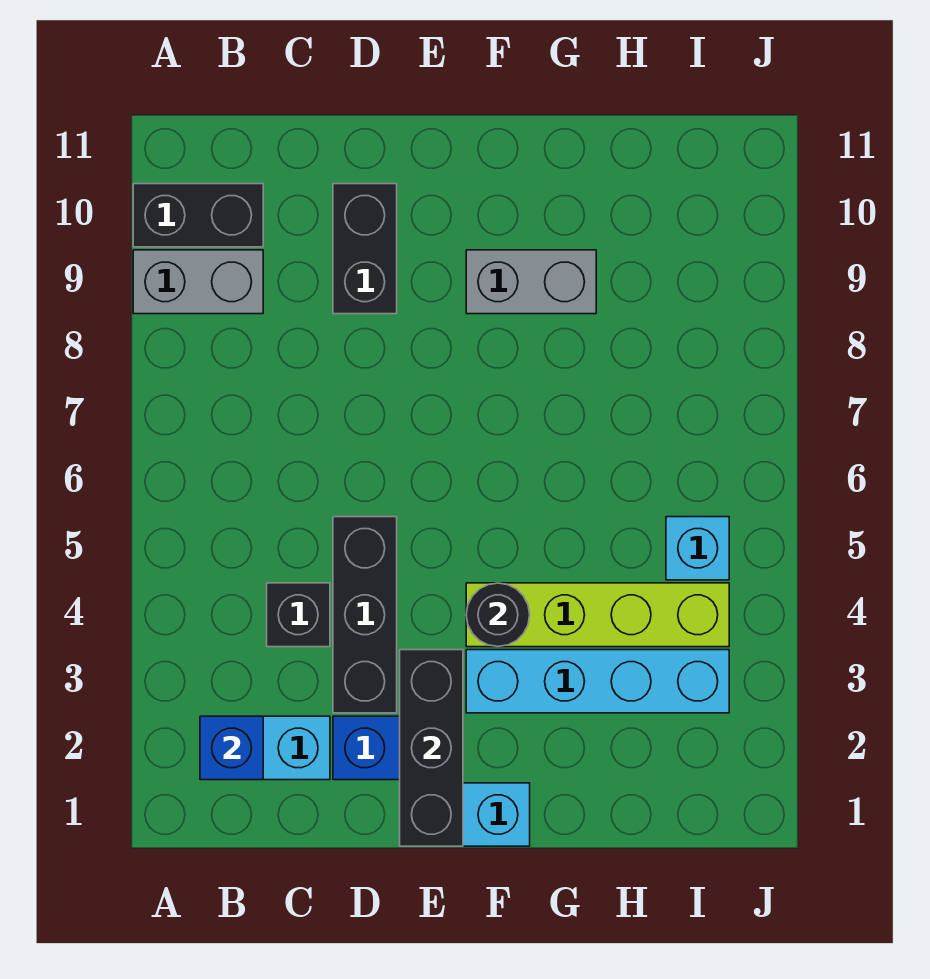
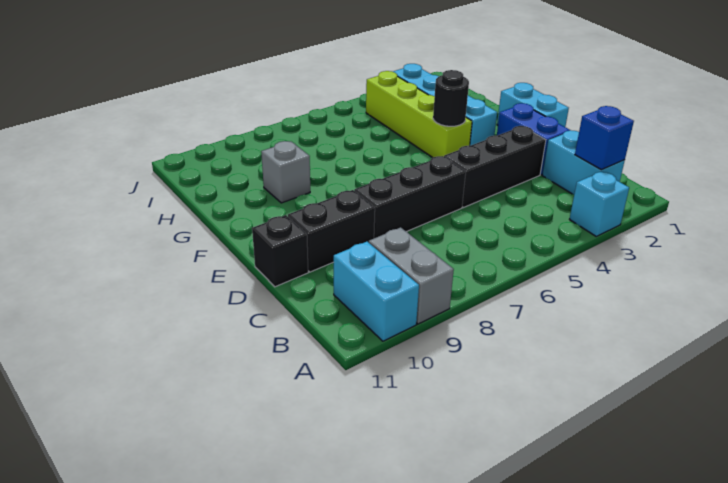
black brick A10:B10 level 1 -> cyan brick A10:B10 level 1
black brick C4 level 1 -> black brick D11 level 1
black brick E1:E3 level 2 -> black brick D6:D8 level 1
grey brick F9:G9 level 1 -> grey brick G9 level 1
cyan brick I5 level 1 -> cyan brick A3 level 1

